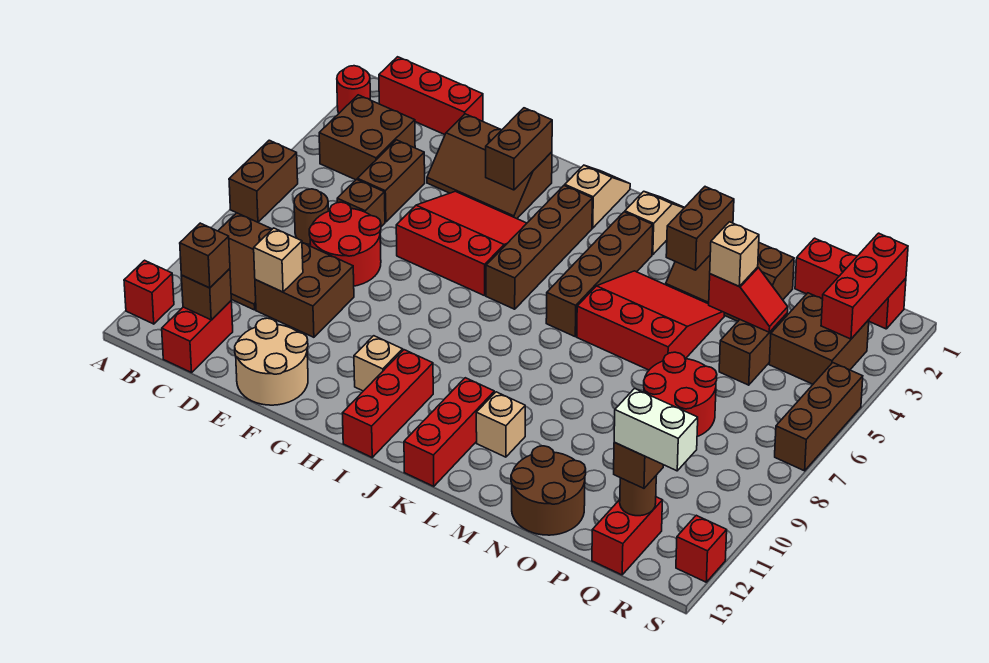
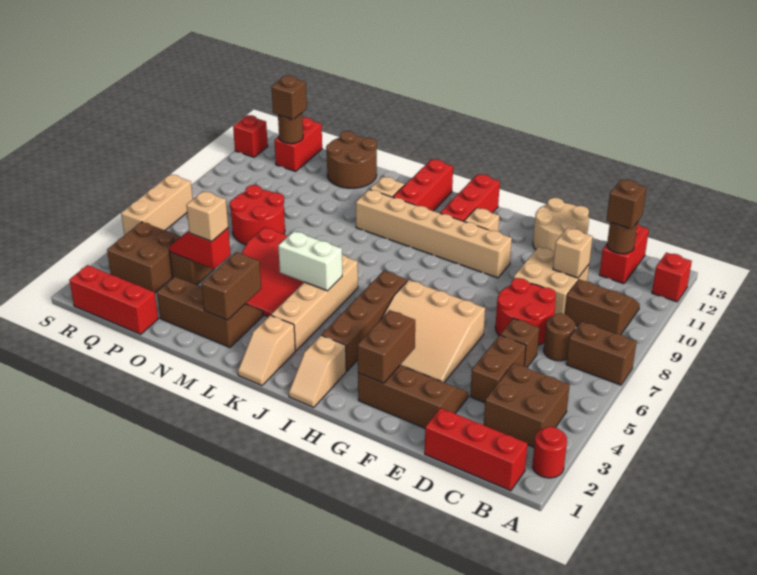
brown brick A6:A7 level 1 -> brown brick A7:B7 level 1
brown brick C12 level 2 -> brown round brick C12 level 2
brown brick D9:E10 level 1 -> tan brick D9:E10 level 1
red slope F4:H6 level 1 top 6 -> tan slope F4:H6 level 1 top 6
none -> tan brick G10:L10 level 1
brown brick K3:K6 level 1 -> tan brick K3:K6 level 1
white brick Q12:R12 level 4 -> white brick K5:L5 level 2
red brick R1:R3 level 2 -> none
brown brick S5:S7 level 1 -> tan brick S5:S7 level 1

